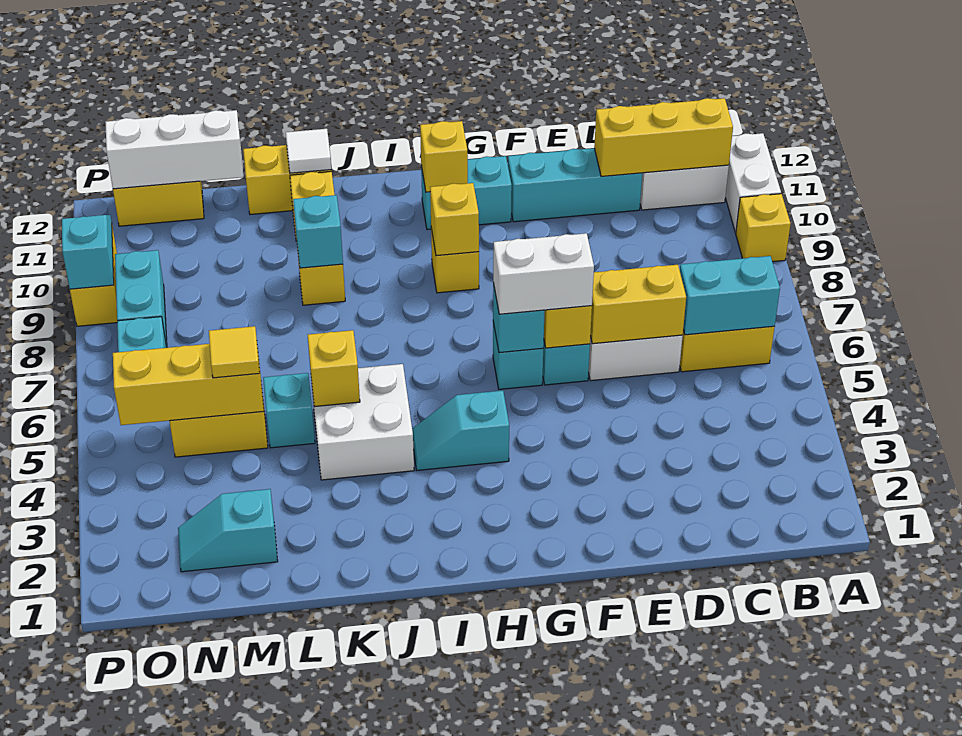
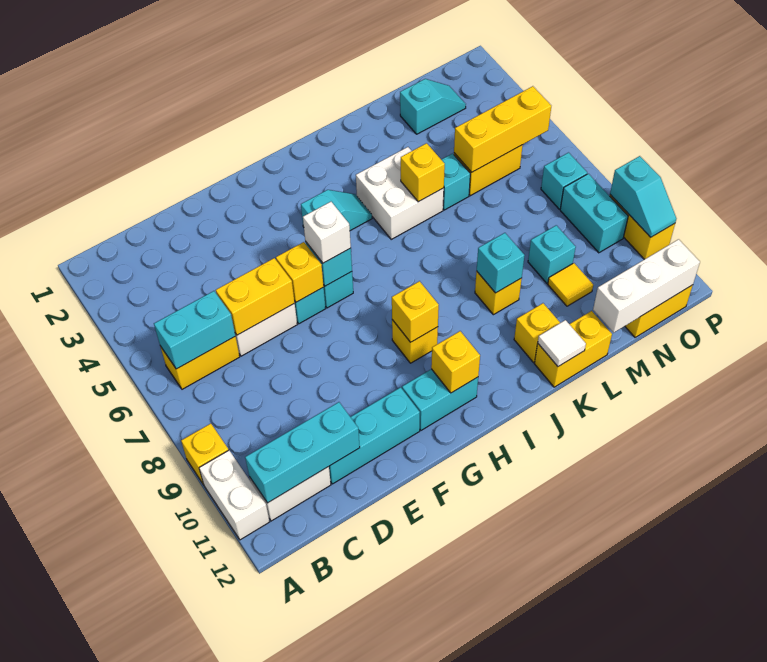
yellow brick B11:D11 level 2 -> cyan brick B11:D11 level 2
white brick F6:G6 level 3 -> white brick G6 level 3
yellow tile M5 level 3 -> yellow tile M10 level 1
none -> cyan brick M9 level 1

